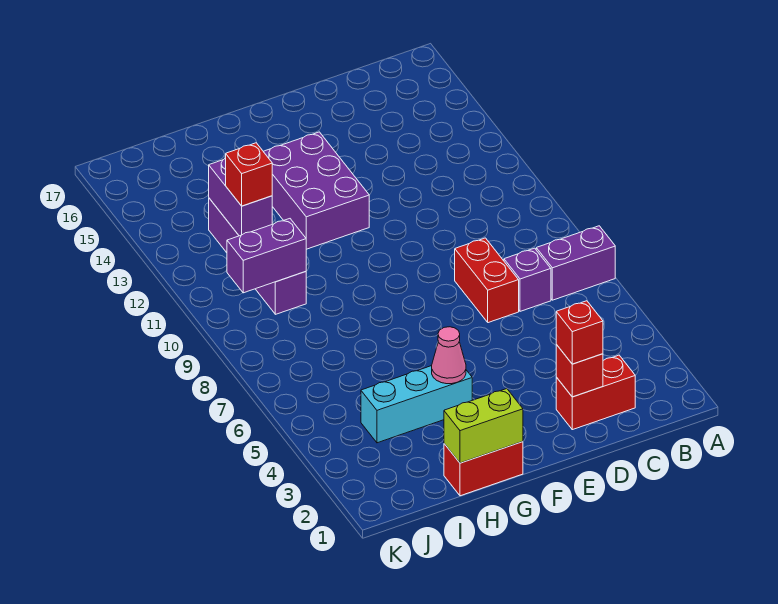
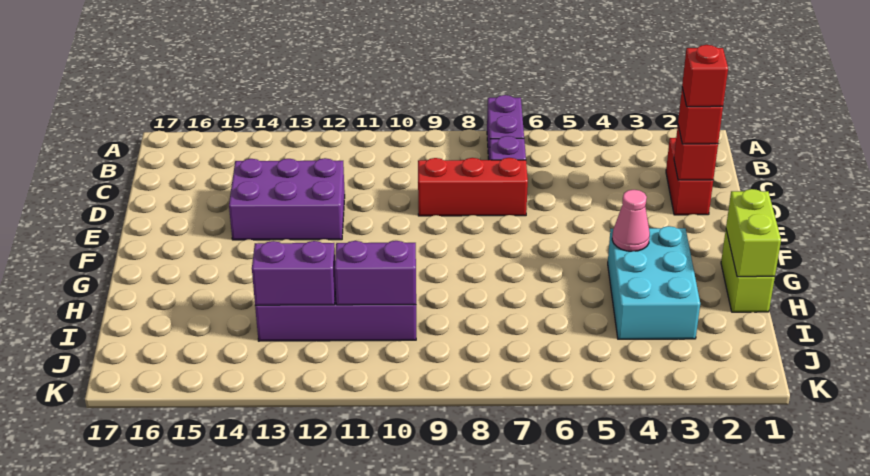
red brick D7:D8 level 1 -> red brick D7:D9 level 1
purple brick F12:G14 level 1 -> purple brick D12:E14 level 1
red brick G1:H1 level 1 -> lime brick G1:H1 level 1
cyan brick G4:I4 level 1 -> cyan brick G3:I4 level 1
purple brick I10:J10 level 2 -> purple brick I10:I11 level 2
red brick I12 level 3 -> red brick D2 level 4

